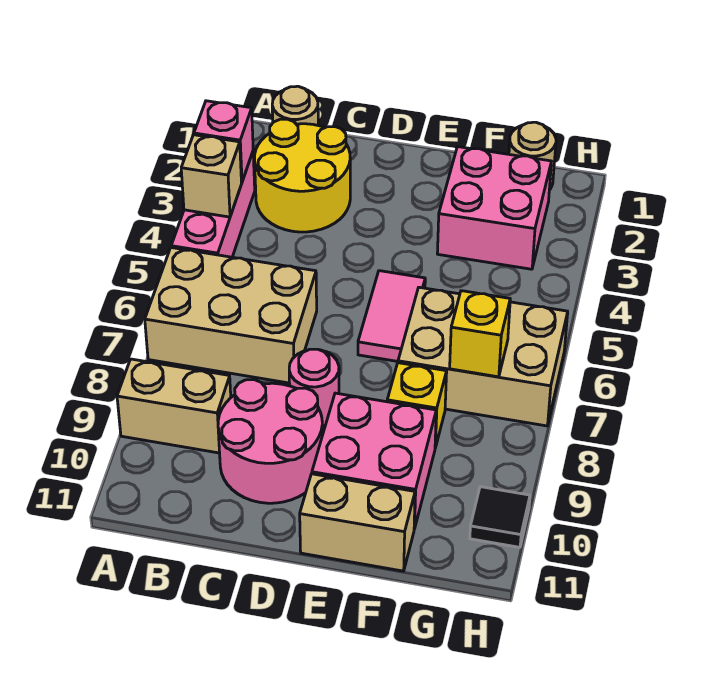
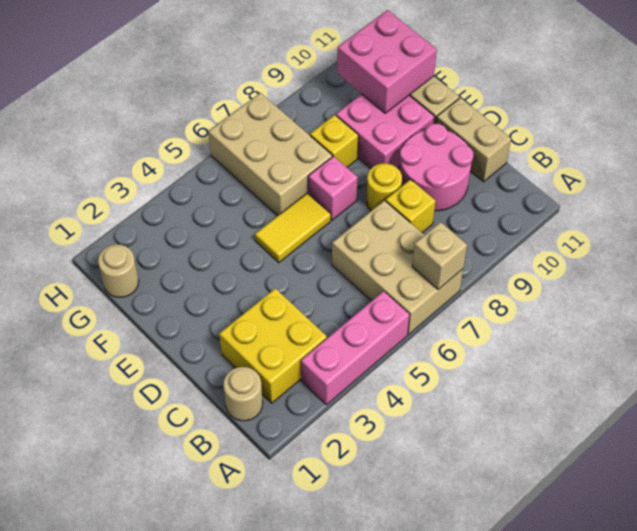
pink brick A3 level 2 -> pink brick E7 level 1
tan brick A4 level 2 -> tan brick A7 level 2
tan brick A9:B9 level 1 -> tan brick C11:D11 level 1
yellow round brick B2:C3 level 1 -> yellow brick B2:C3 level 1
pink round brick D8 level 1 -> yellow round brick D8 level 1
pink tile E5:E6 level 1 -> yellow tile E5:E6 level 1
pink brick F2:G3 level 1 -> pink brick F10:G11 level 2
yellow brick G7 level 2 -> yellow brick C8 level 1
black tile H10 level 1 -> none

